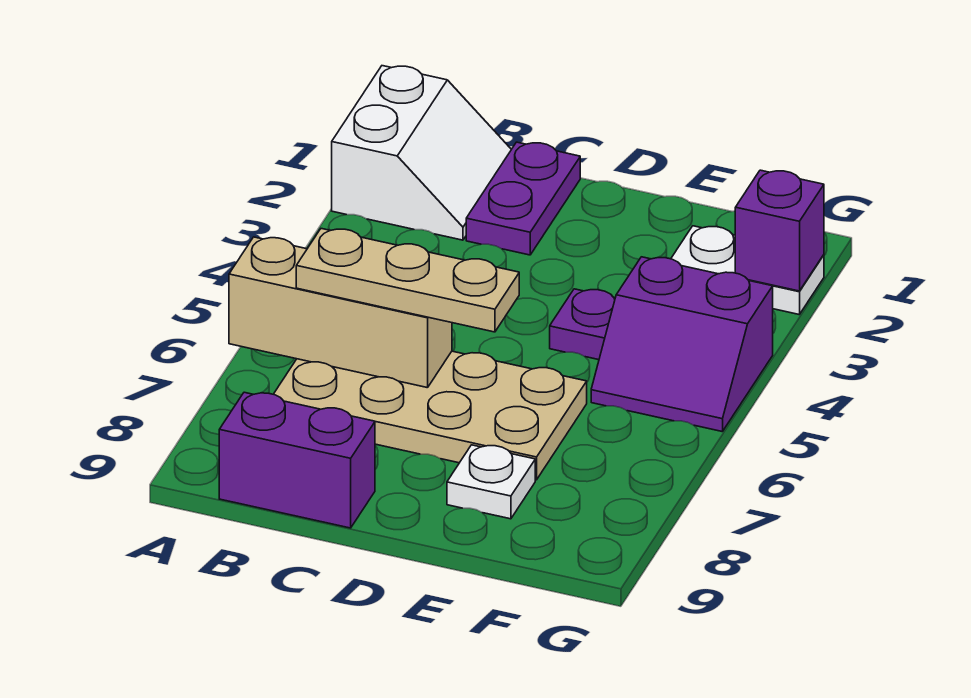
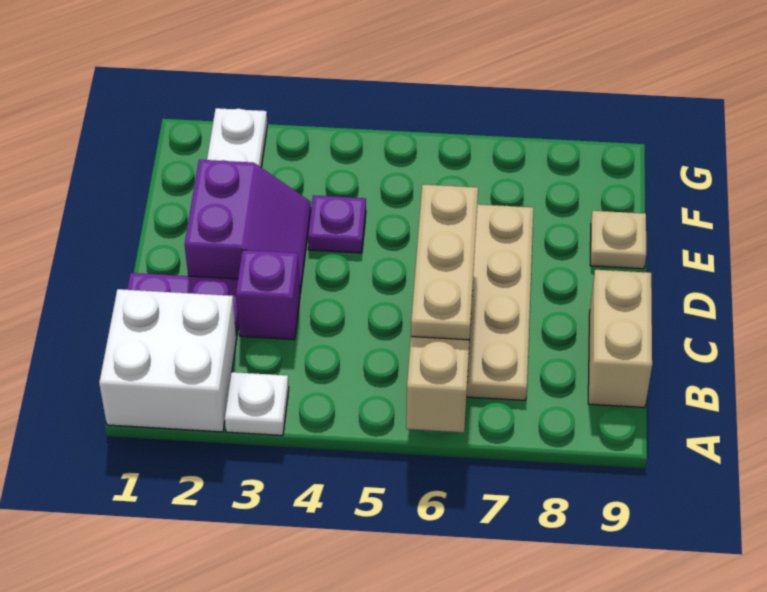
white slope A1:B2 level 1 top A -> white brick A1:B2 level 1
purple brick B9:C9 level 1 -> tan brick B9:C9 level 1
white plate E8 level 1 -> white plate A3 level 1
none -> tan plate E9 level 1
purple slope F4:G5 level 1 top 4 -> purple slope D2:E3 level 1 top 2
purple brick G2 level 2 -> purple brick C3 level 1

